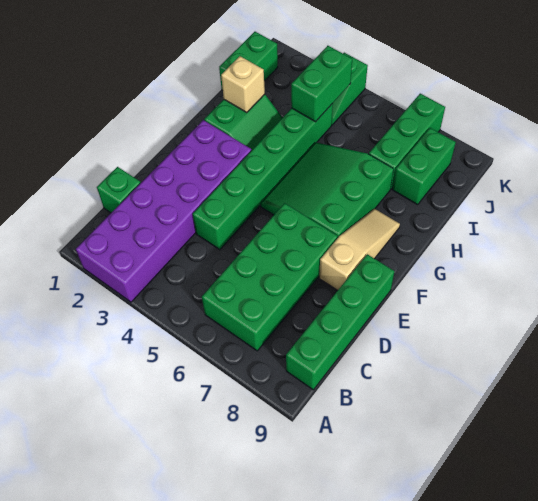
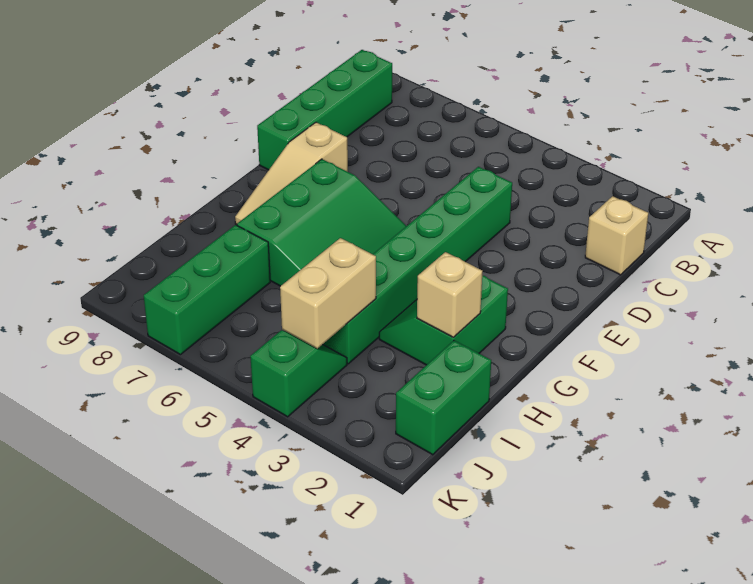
purple brick A2:F3 level 1 -> none
green brick B6:E7 level 1 -> none
green brick C1 level 1 -> tan brick C1 level 1
green brick I4:J4 level 2 -> tan brick I4:J4 level 2
green brick I8:J8 level 1 -> none

